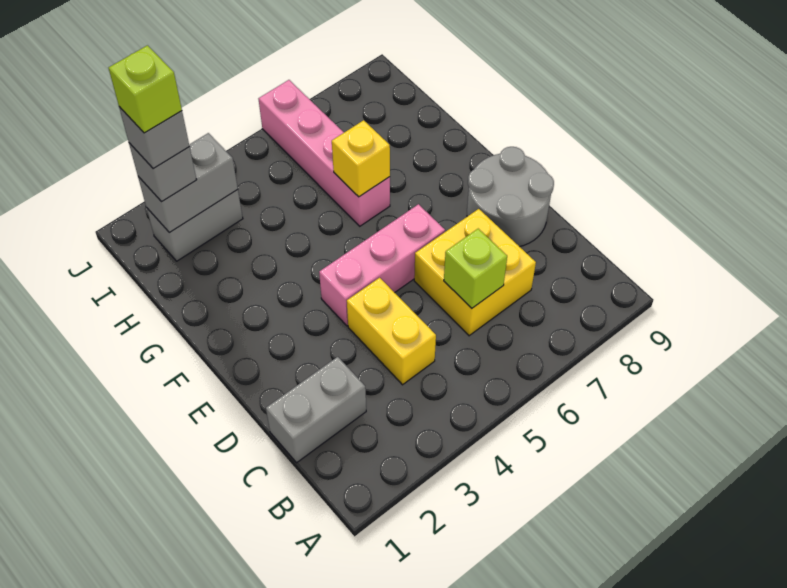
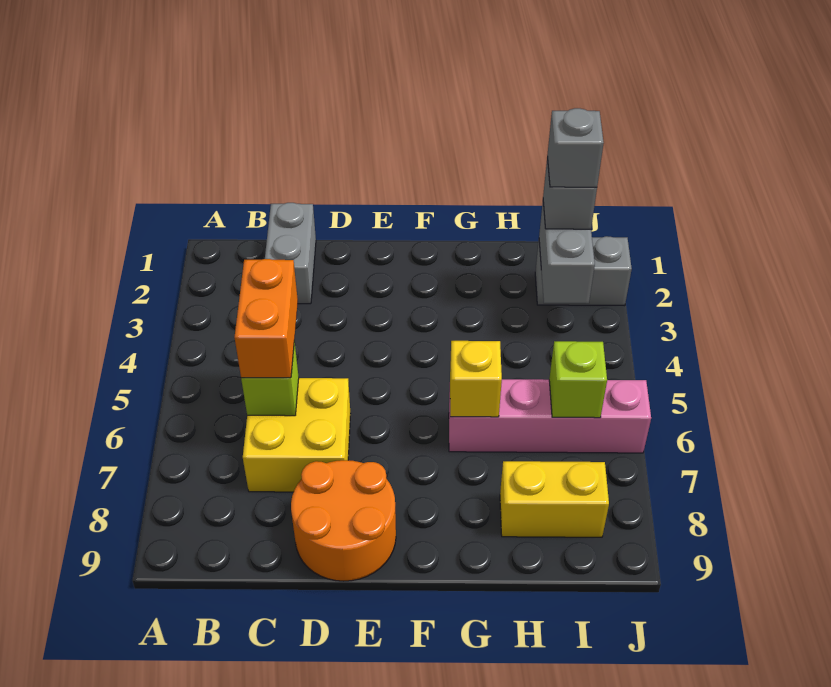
yellow brick C4:D4 level 1 -> yellow brick H8:I8 level 1
none -> orange brick C5:C6 level 3
grey round brick D8:E9 level 1 -> orange round brick D8:E9 level 1
pink brick E4:E6 level 1 -> none
grey brick I2:I3 level 1 -> grey brick I2:J2 level 1
lime brick I2 level 5 -> lime brick I6 level 2

